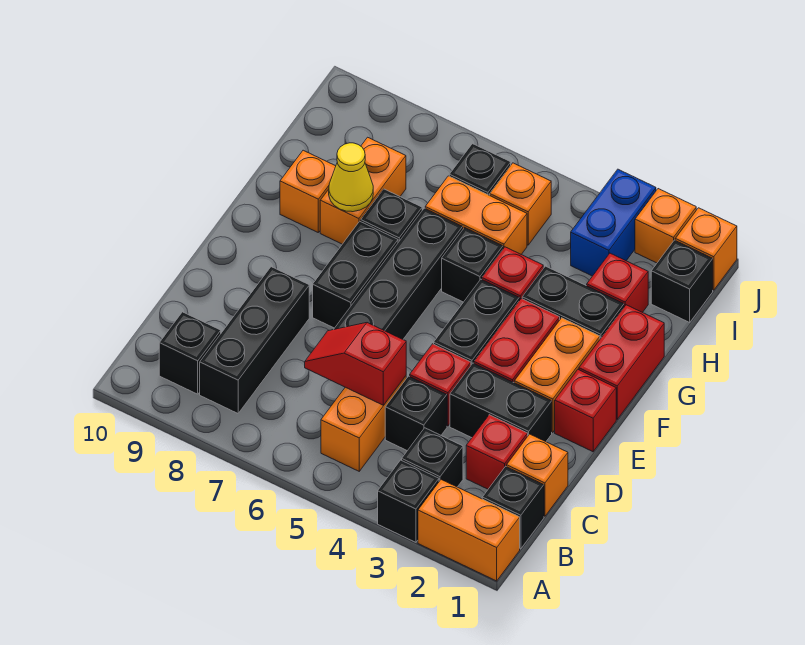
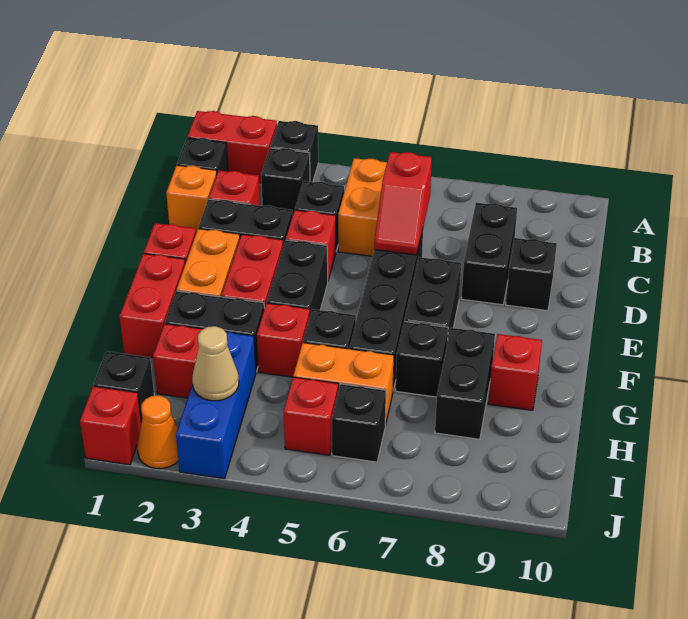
orange brick A1:A2 level 1 -> red brick A1:A2 level 1
black brick B8:D8 level 1 -> black brick C8:D8 level 1
black brick B9 level 1 -> black brick D9 level 1
red slope C5:C6 level 2 top 5 -> red slope C6:D6 level 2 top C
orange brick G8:H8 level 1 -> black brick G8:H8 level 1
yellow cone G8 level 2 -> none
orange brick G9 level 1 -> red brick G9 level 1
blue brick I3:J3 level 1 -> blue brick H3:J3 level 1
none -> tan cone I3 level 2
orange brick I5 level 1 -> red brick I5 level 1
orange brick J1 level 1 -> red brick J1 level 1
orange brick J2 level 1 -> orange cone J2 level 1

